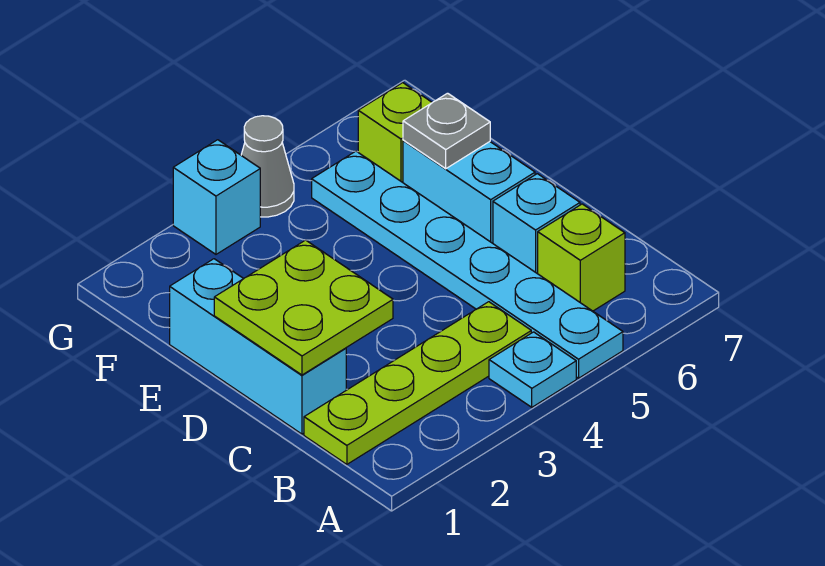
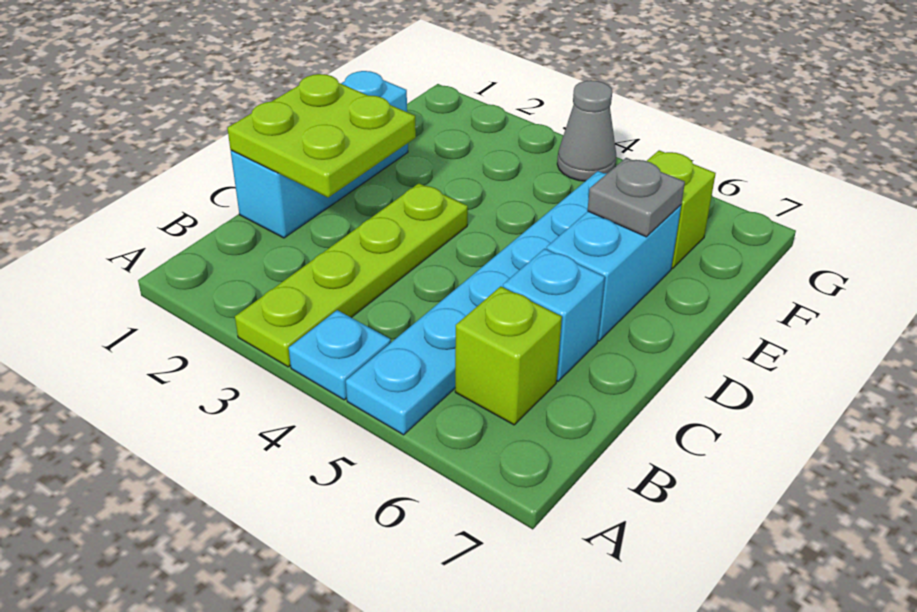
lime plate B1:B4 level 1 -> lime plate A3:D3 level 1
cyan brick G3 level 1 -> none

